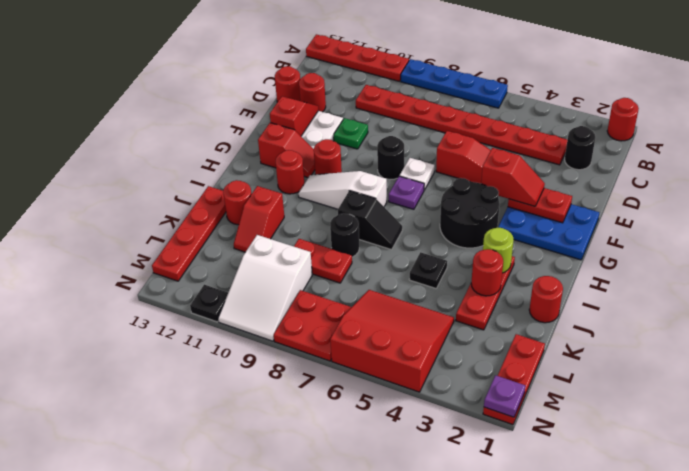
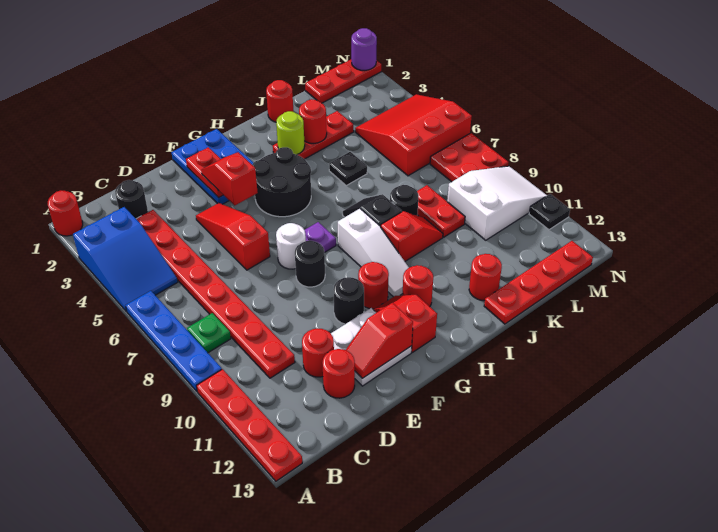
none -> blue slope A3:B5 level 1 top 3
red round brick D13 level 1 -> red round brick D11 level 1
green plate E10 level 1 -> green plate B8 level 1
white plate F7 level 1 -> white round brick F7 level 1
none -> black round brick F10 level 1
red slope J11:K11 level 1 top J -> red slope I9:J9 level 1 top I
red slope L4:N6 level 1 top N -> red slope L4:N6 level 1 top 6
purple plate N1 level 2 -> purple round brick N1 level 2

